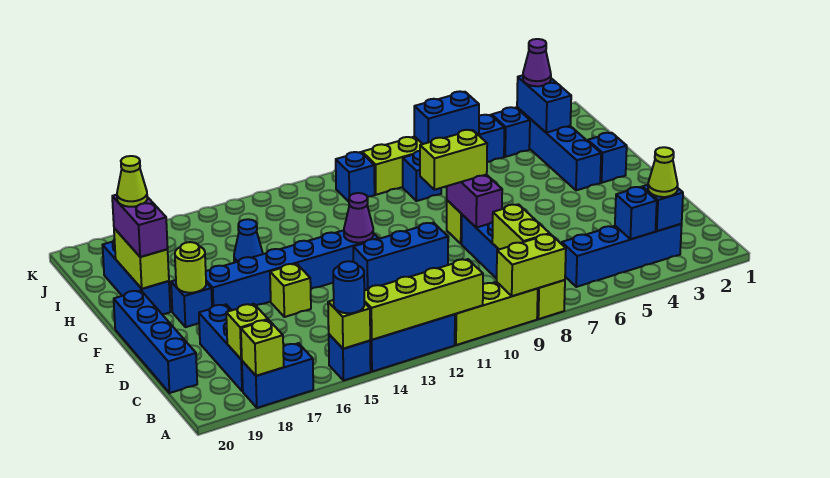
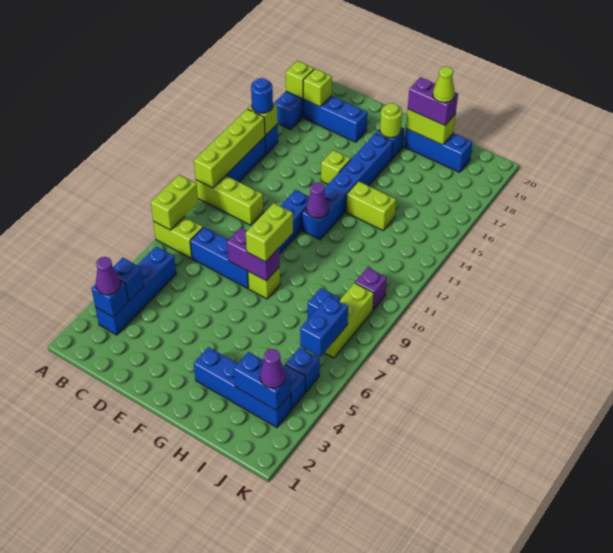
lime brick A9:A11 level 1 -> lime brick A11:C11 level 1
lime cone B3 level 3 -> purple cone B3 level 3
lime brick B8:C8 level 2 -> lime brick G14:H14 level 1
blue brick C20:F20 level 1 -> none
blue brick G2 level 1 -> none
blue cone H15 level 1 -> none
blue brick J10 level 1 -> purple brick J10 level 1

